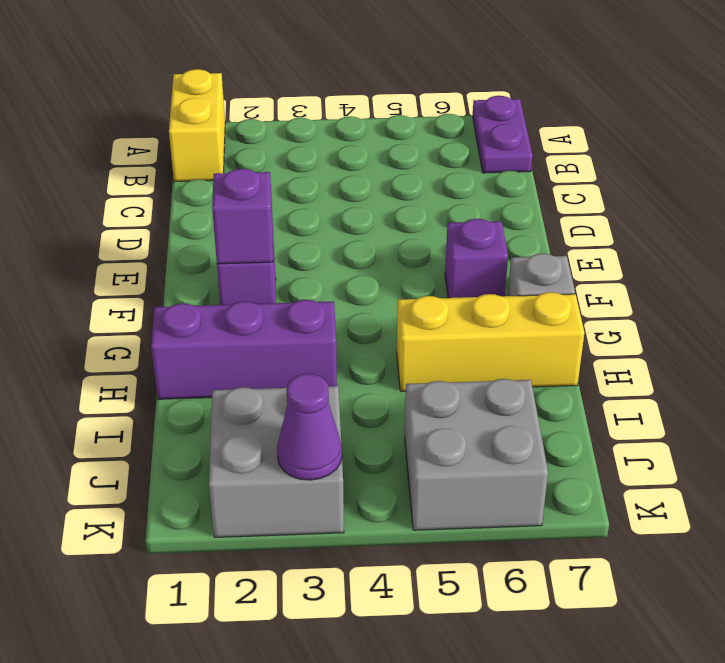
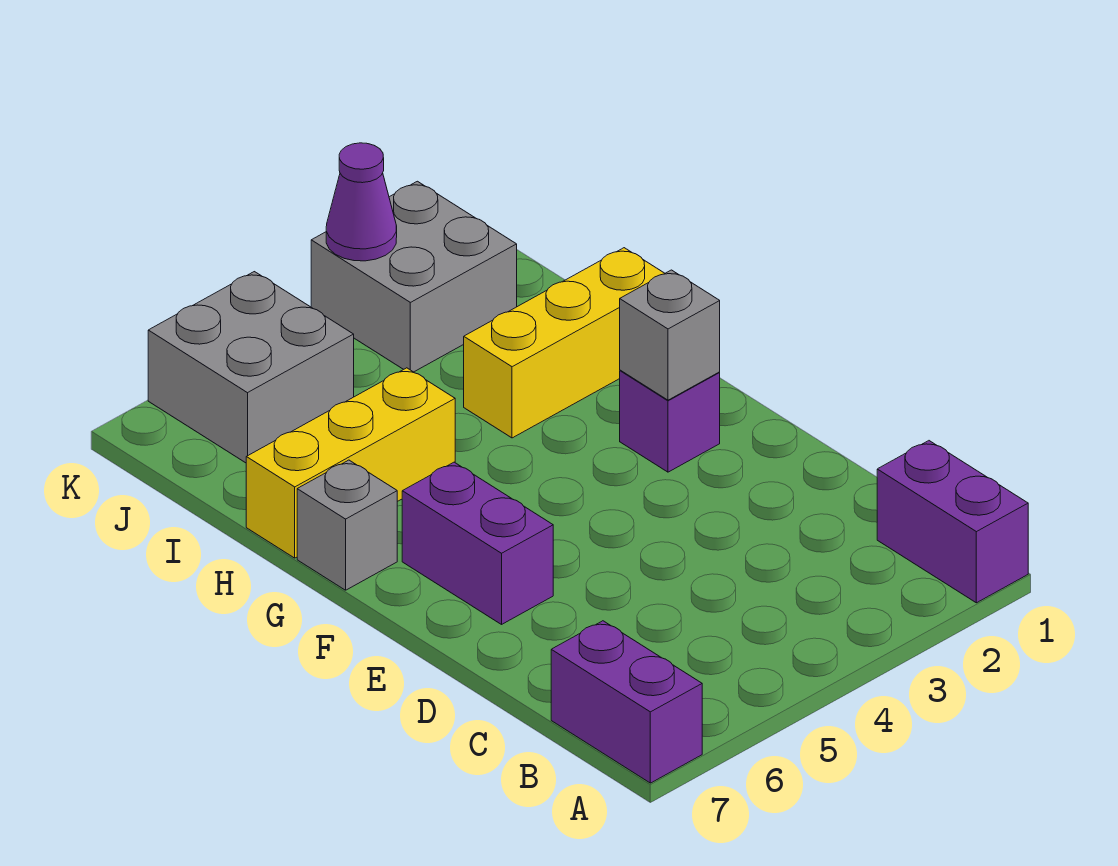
yellow brick A1:B1 level 1 -> purple brick A1:B1 level 1
purple plate A7:B7 level 1 -> purple brick A7:B7 level 1
purple brick F2 level 2 -> grey brick F2 level 2
purple brick F6 level 1 -> purple brick E6:F6 level 1
purple brick H1:H3 level 1 -> yellow brick H1:H3 level 1

